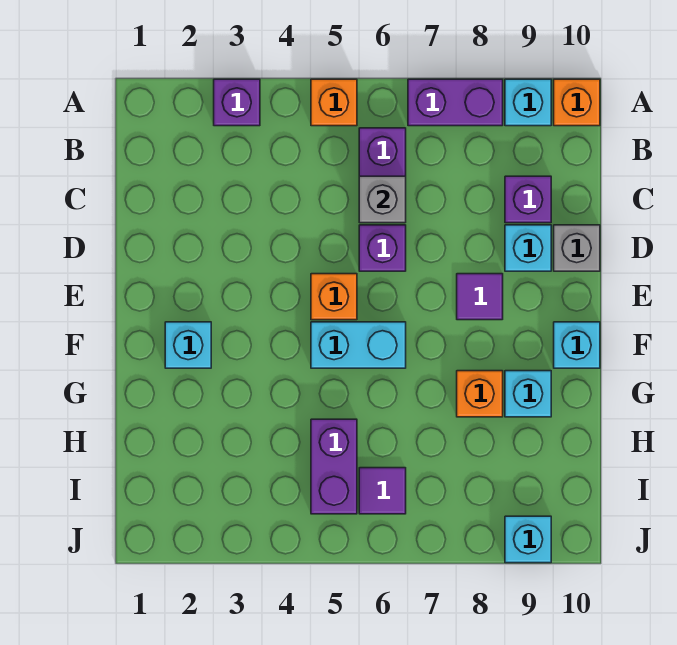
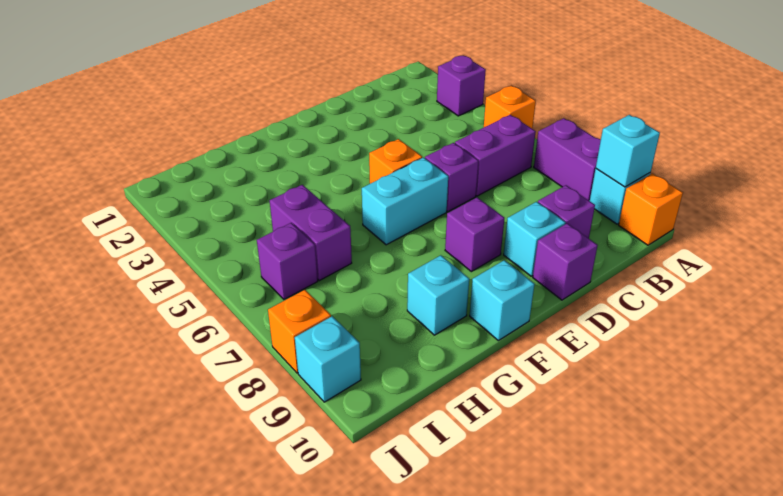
grey brick C6 level 2 -> none
grey brick D10 level 1 -> purple brick D10 level 1
purple tile E8 level 1 -> purple brick E8 level 1
cyan brick F2 level 1 -> cyan brick A9 level 2
cyan brick F5:F6 level 1 -> cyan brick E6:F6 level 1
orange brick G8 level 1 -> orange brick J8 level 1
purple brick H5:I5 level 1 -> purple brick H5:H6 level 1
purple tile I6 level 1 -> purple brick I6 level 1

